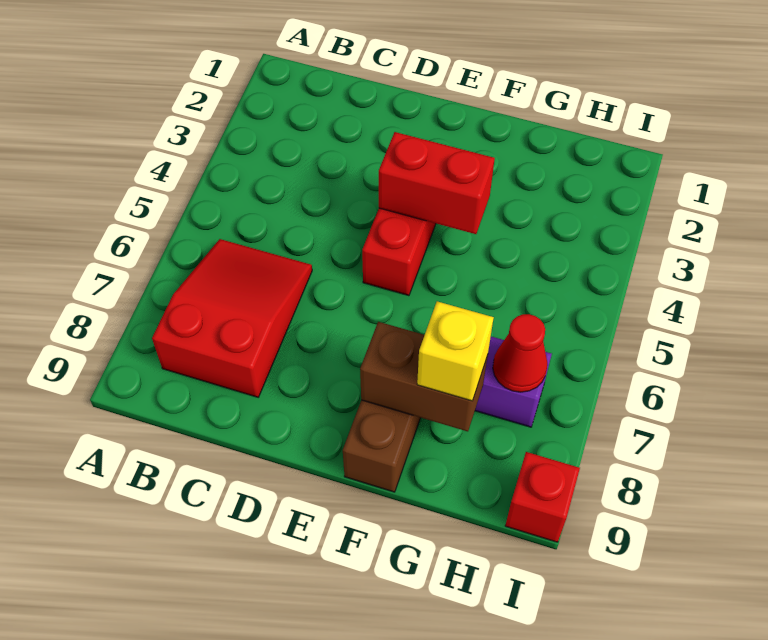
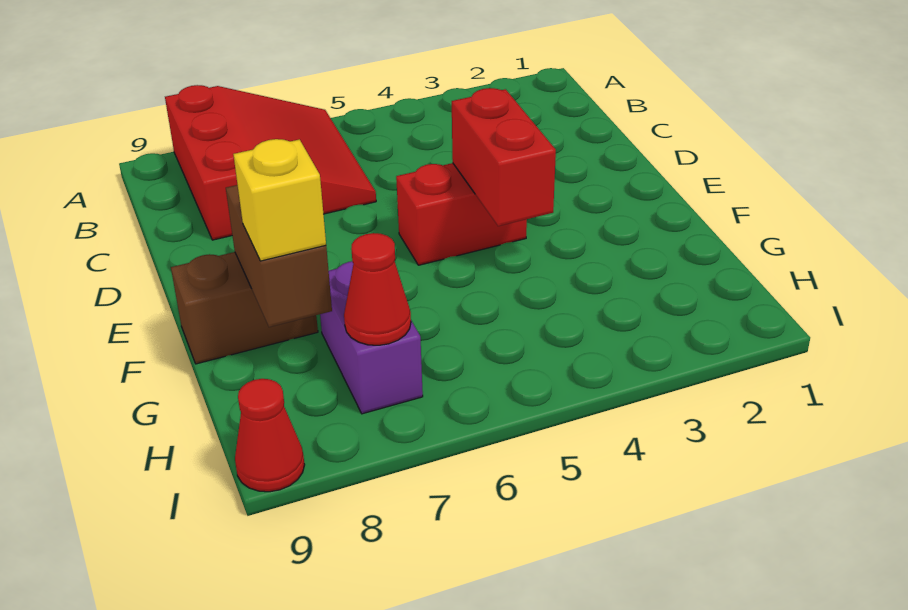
red slope B6:C8 level 1 top 8 -> red slope A6:C8 level 1 top 8
red brick I9 level 1 -> red cone I9 level 1

